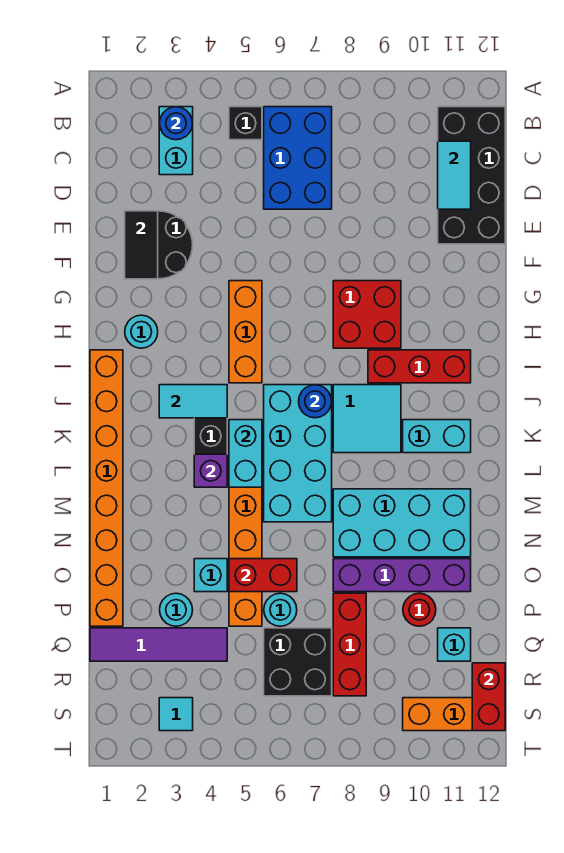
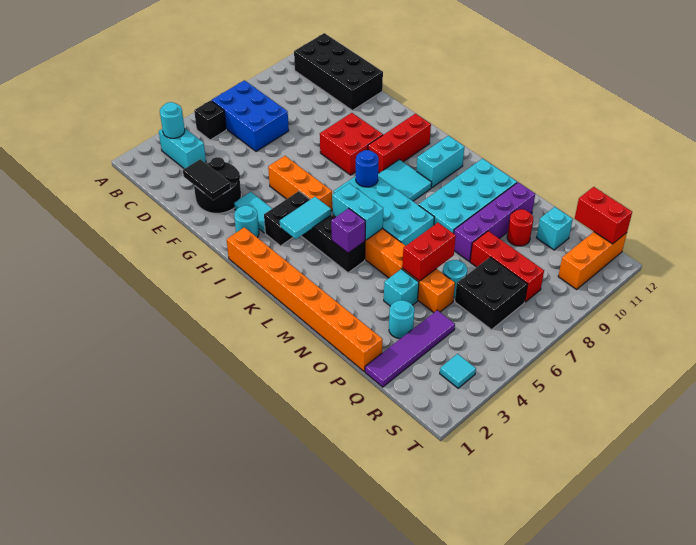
blue round brick B3 level 2 -> cyan round brick B3 level 2
cyan tile C11:D11 level 2 -> cyan tile G3:H3 level 1
none -> black brick I3:I4 level 1

